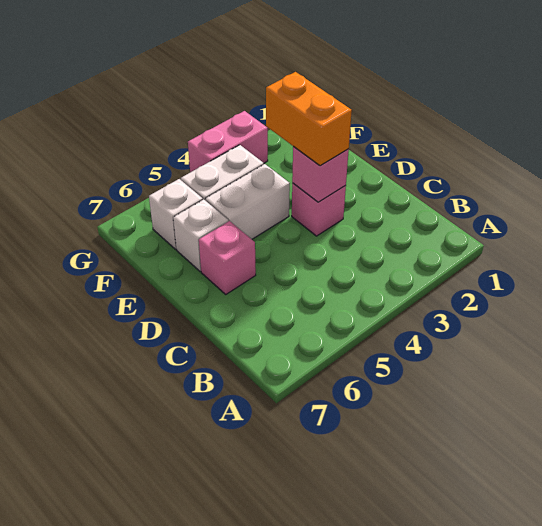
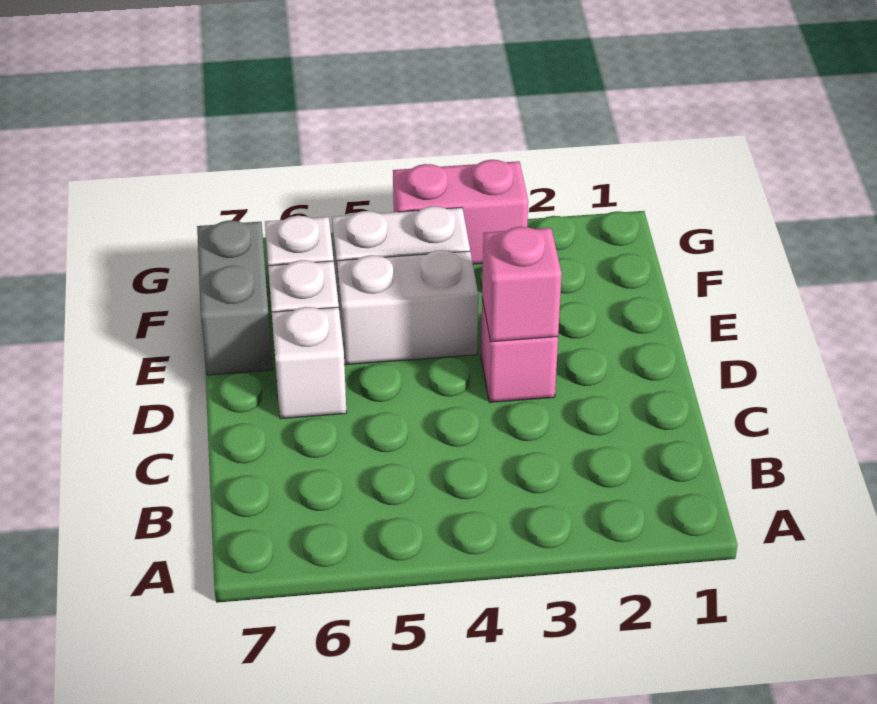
orange brick D3:E3 level 3 -> none
pink brick D6 level 1 -> white brick D6 level 1
none -> grey brick E7:F7 level 1

